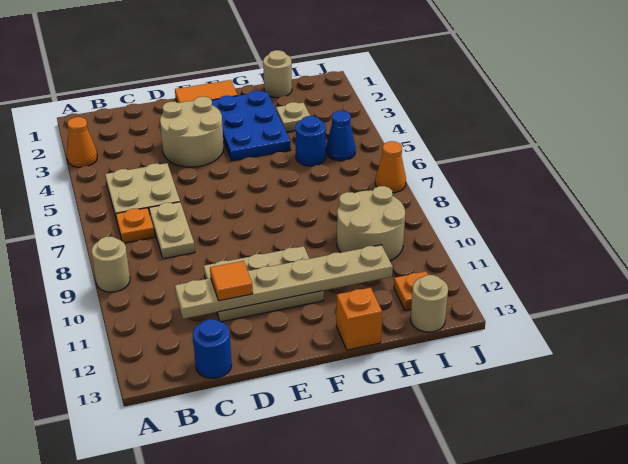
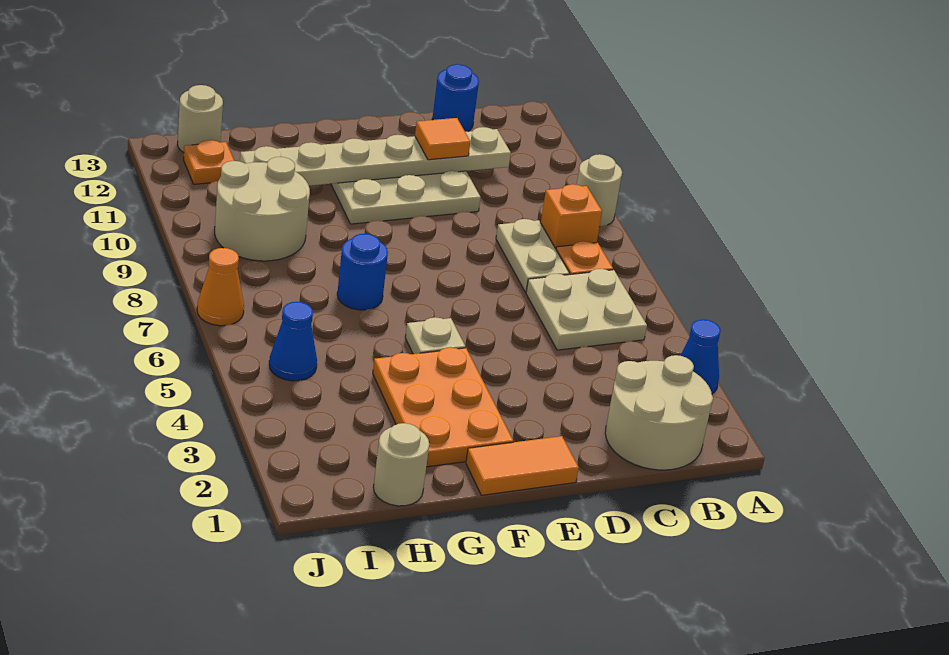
orange cone A3 level 1 -> blue cone A3 level 1
tan round brick D3:E4 level 1 -> tan round brick B1:C2 level 1
blue plate F2:G4 level 1 -> orange plate F2:G4 level 1
orange brick G13 level 1 -> orange brick B8 level 1
tan plate H3 level 1 -> tan plate F5 level 1
blue round brick H5 level 1 -> blue round brick G7 level 1

